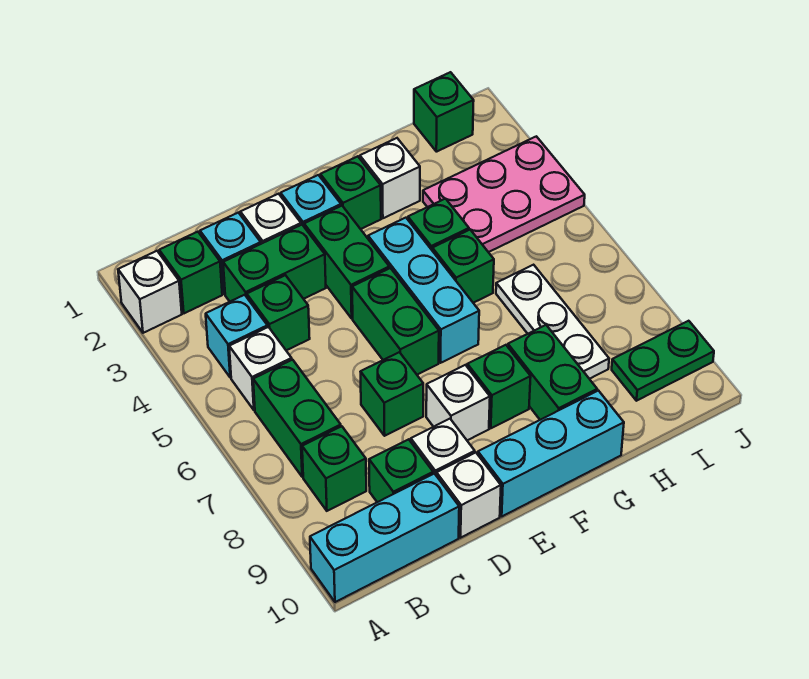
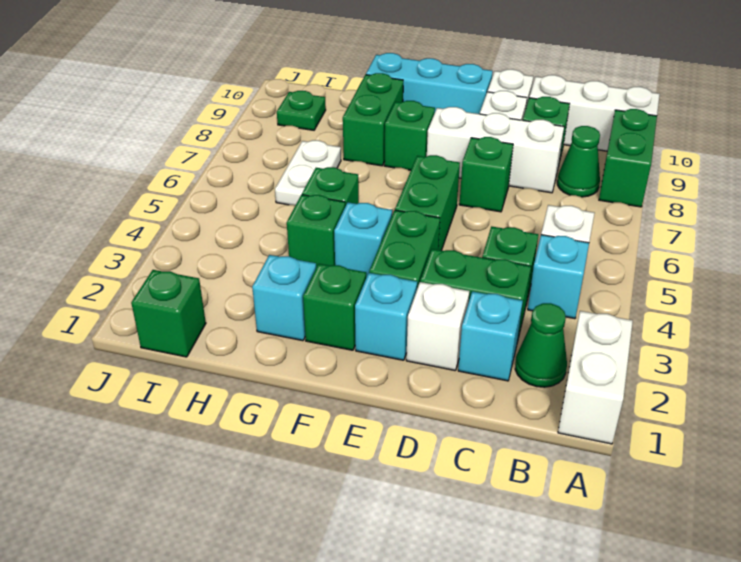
white brick A2 level 1 -> white brick A1:A2 level 1
cyan brick A10:C10 level 1 -> white brick A10:C10 level 1
green brick B2 level 1 -> green cone B2 level 1
green brick B6:B7 level 1 -> green brick A8:A9 level 1
green brick B8 level 1 -> green cone B8 level 1
white brick E8 level 1 -> white brick C8:E8 level 1
cyan brick F4:F6 level 1 -> cyan brick F4 level 1
white brick G2 level 1 -> cyan brick G2 level 1
pink plate H3:J4 level 1 -> none
white plate H6:H8 level 1 -> white plate H6:H7 level 1
green plate I9:J9 level 1 -> green plate I9 level 1

